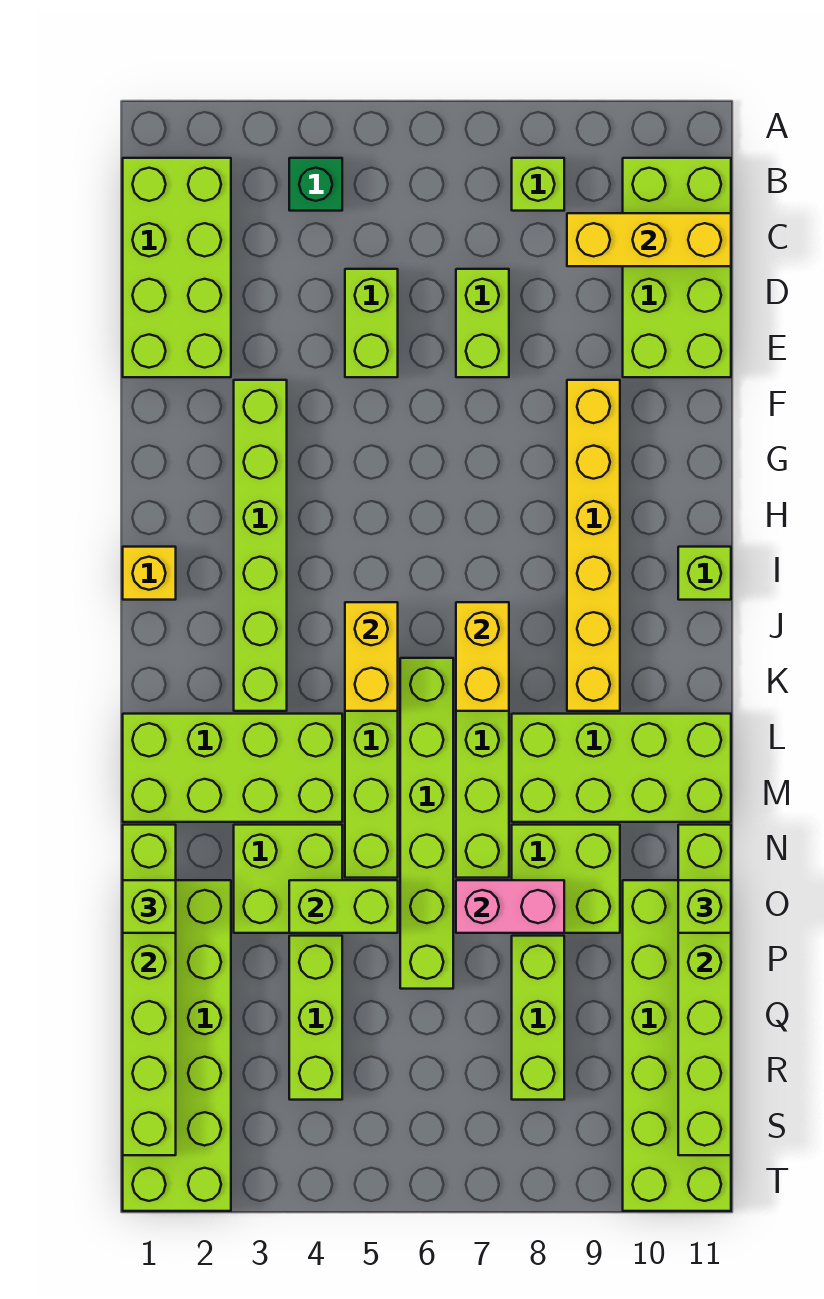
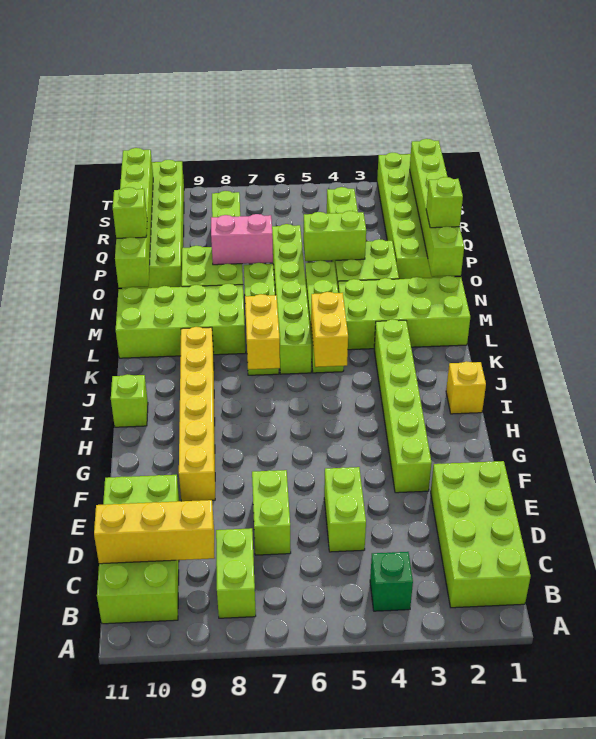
lime brick B8 level 1 -> lime brick B8:C8 level 1

